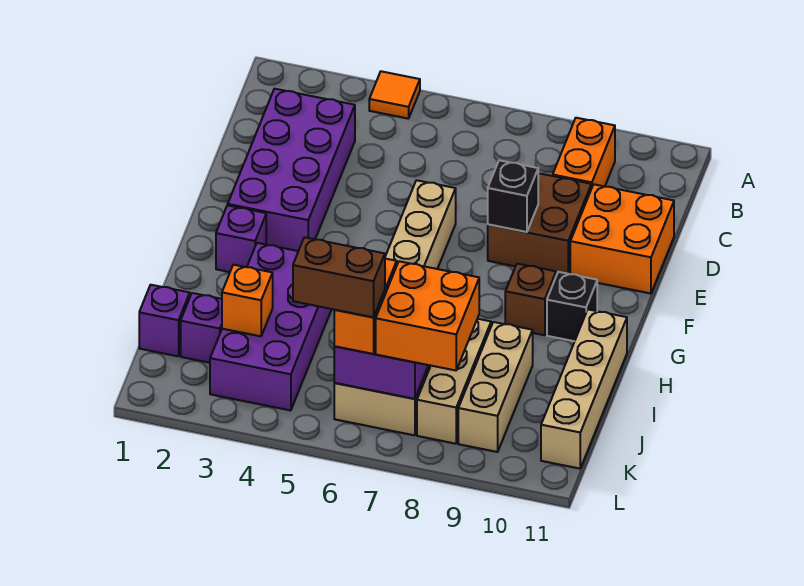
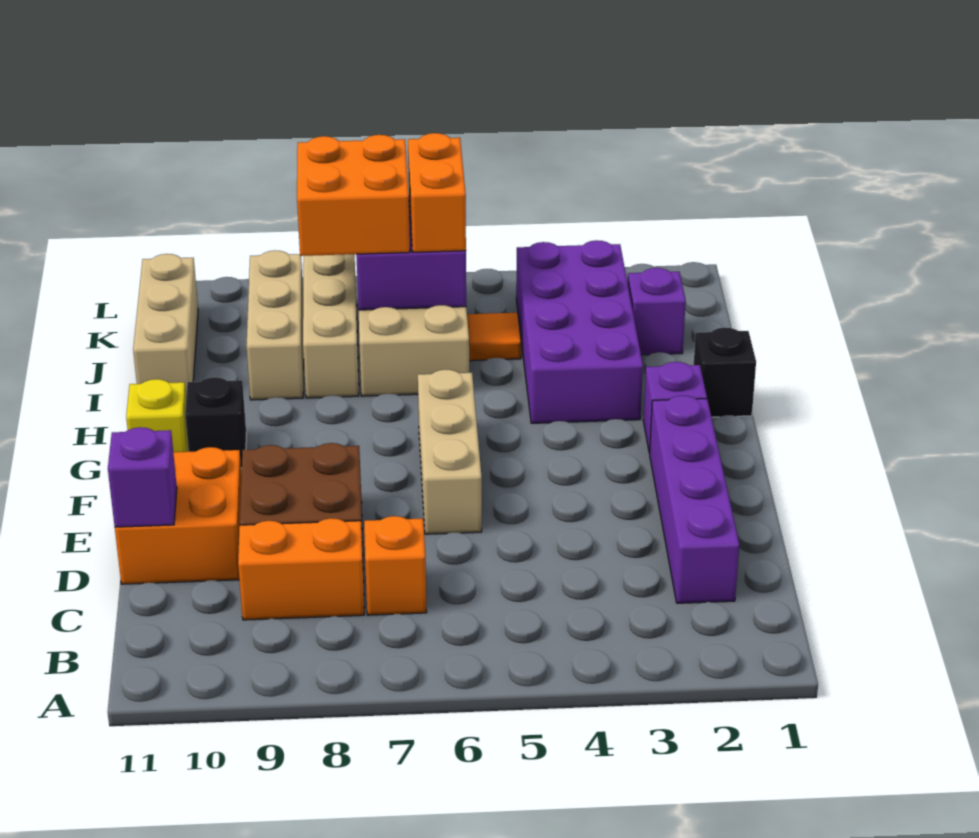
orange tile A4 level 1 -> orange tile J5 level 1
orange brick B9:C9 level 1 -> orange brick C8:C9 level 1
purple brick C2:F3 level 1 -> purple brick C2:F2 level 1
black brick E8 level 2 -> black brick H1 level 1
brown brick G9 level 1 -> none
none -> yellow brick G11 level 1
tan brick H11:K11 level 1 -> tan brick I11:K11 level 1
purple brick J1 level 1 -> purple brick D11 level 2
orange brick J3 level 2 -> orange brick C7 level 1
brown brick K5:K6 level 4 -> none

